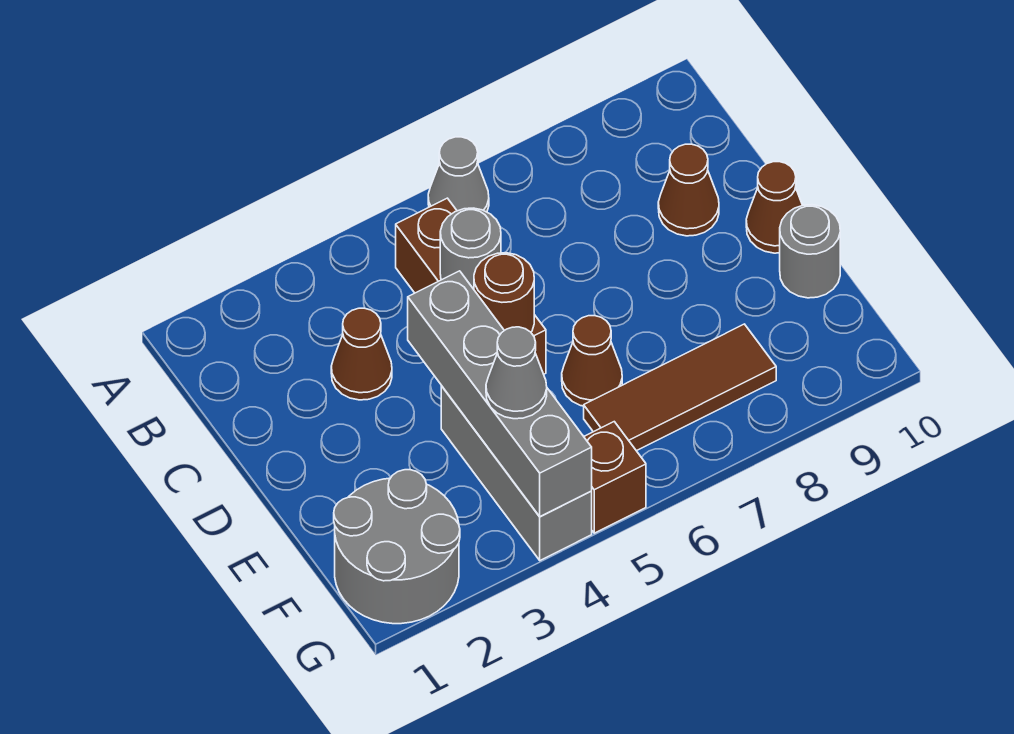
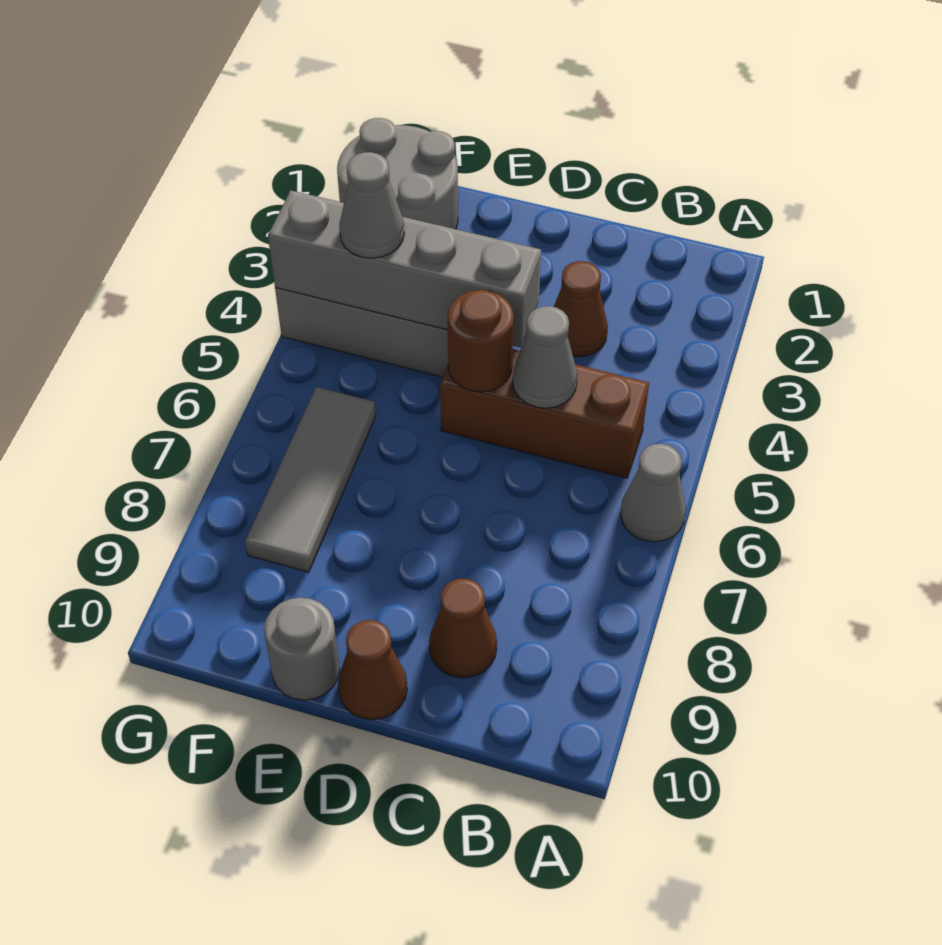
grey round brick C5 level 2 -> grey cone C5 level 2
brown cone E6 level 1 -> none
brown tile F6:F8 level 1 -> grey tile F6:F8 level 1
brown brick G5 level 1 -> none

